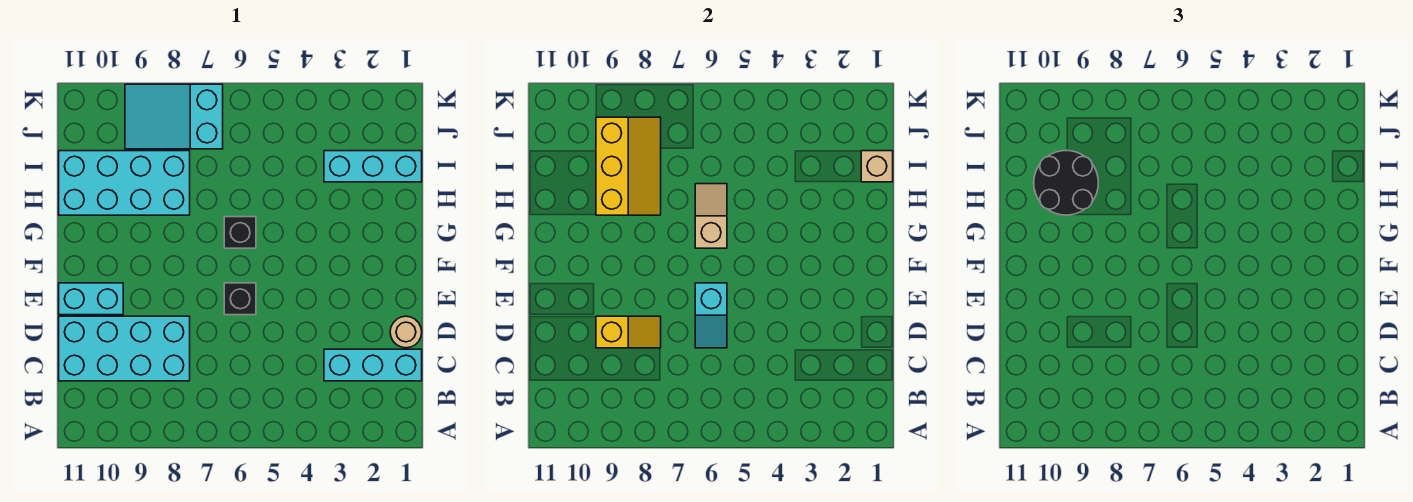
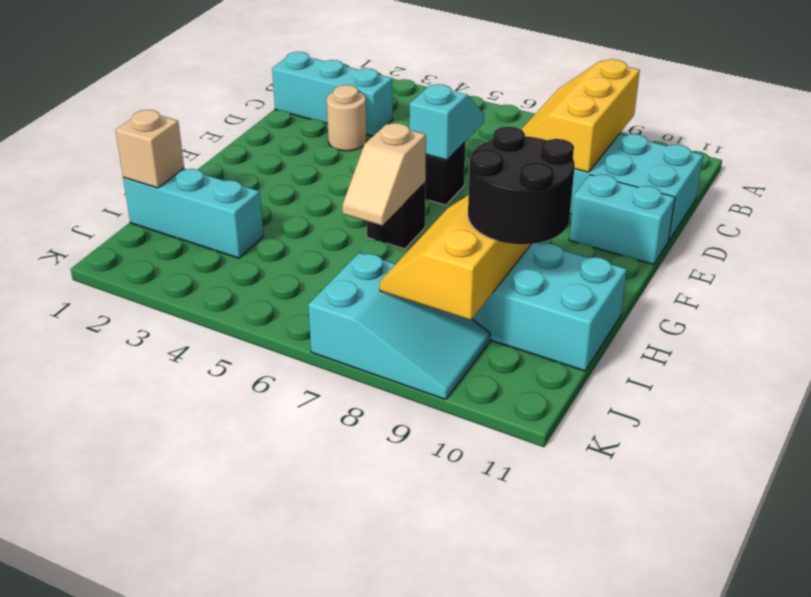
tan round brick D1 level 1 -> tan round brick D3 level 1
yellow slope D8:D9 level 2 top 9 -> yellow slope B8:D9 level 2 top 9

